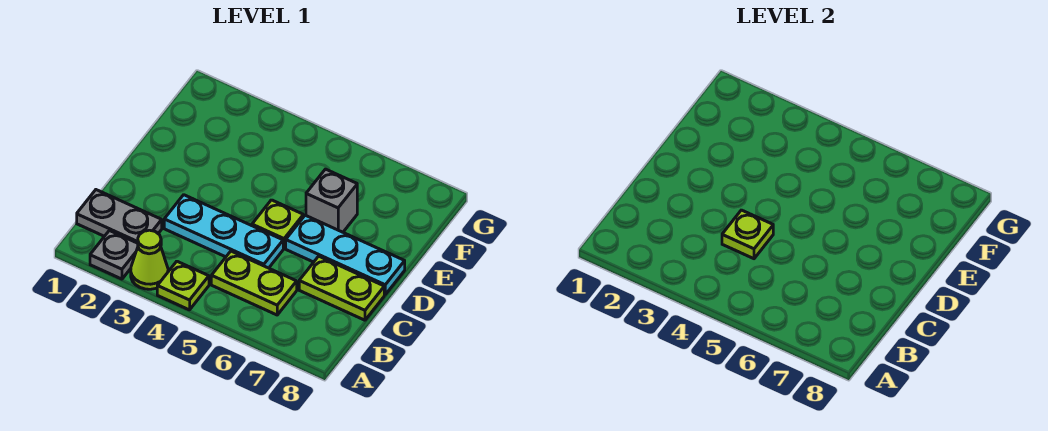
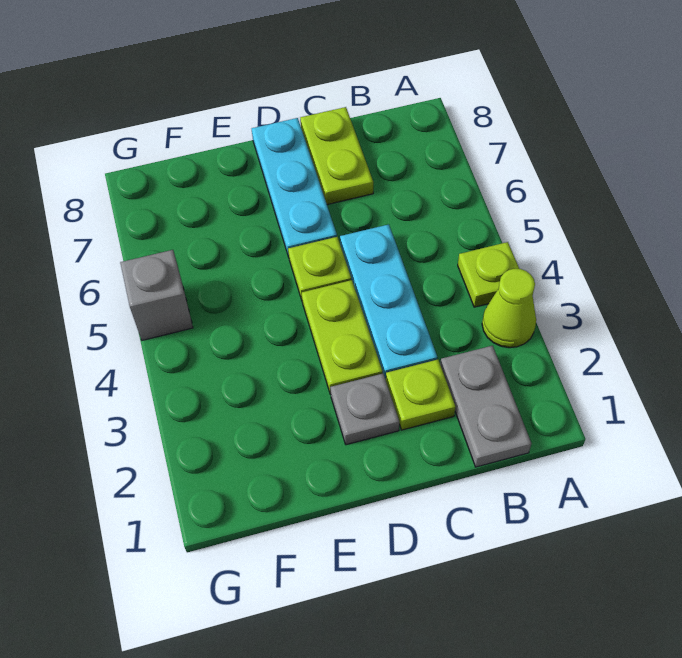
grey plate A2 level 1 -> grey plate D2 level 1
lime plate B5:B6 level 1 -> lime plate D3:D4 level 1
lime plate C4 level 2 -> lime plate C2 level 1
grey brick E6 level 1 -> grey brick G5 level 1

